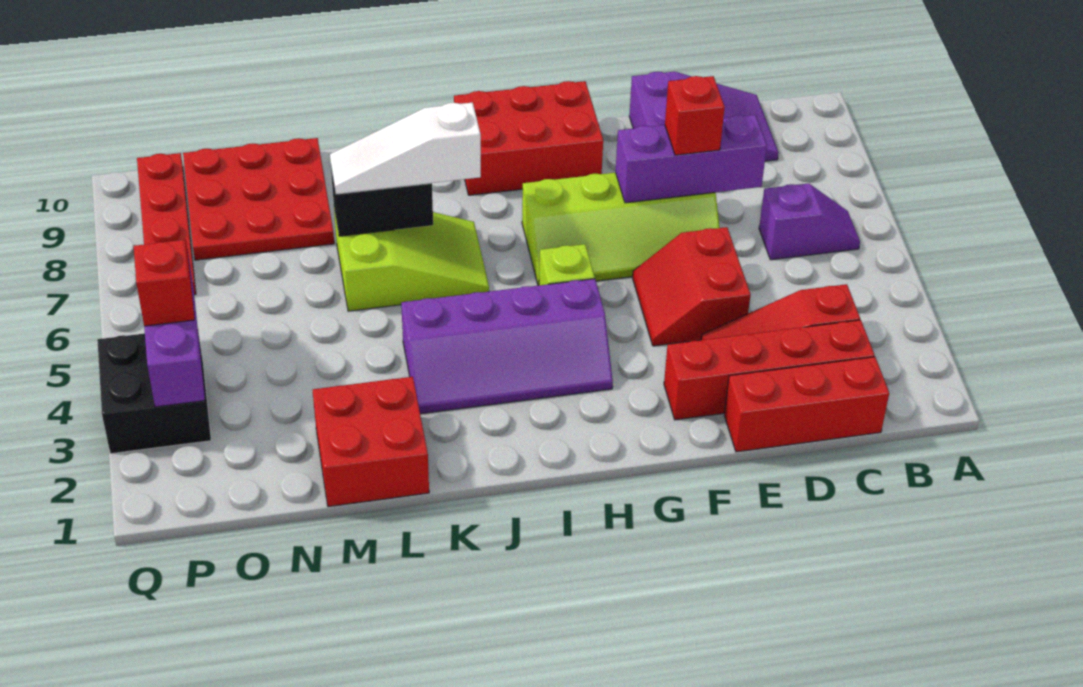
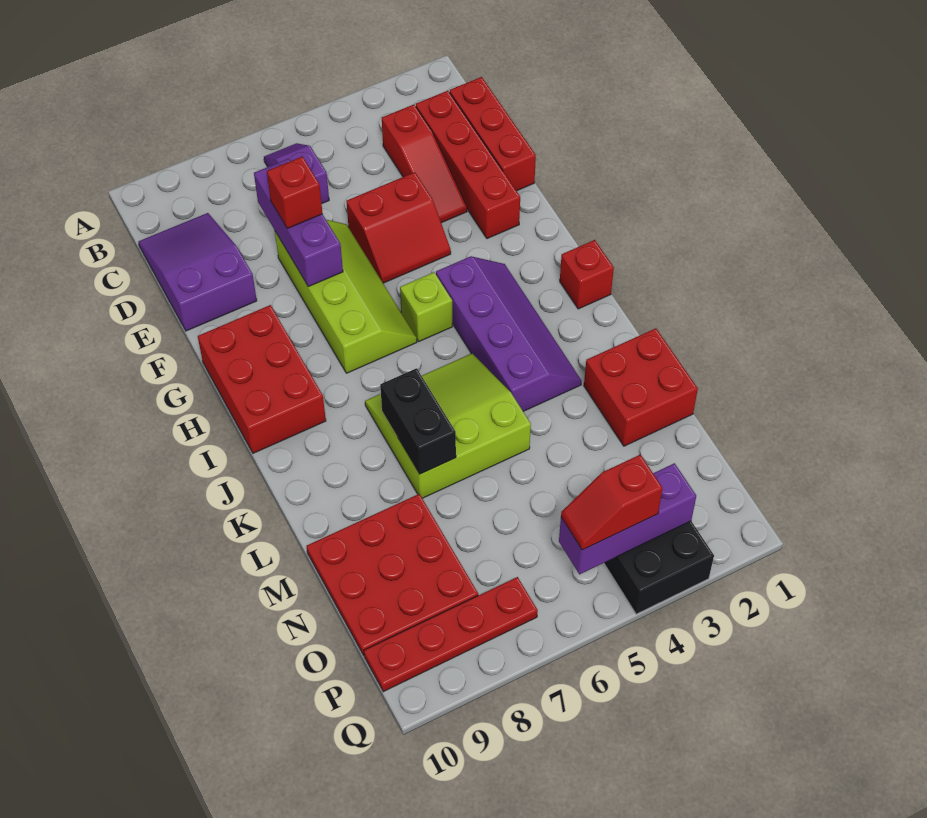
none -> red brick I1 level 1
lime slope J6:L7 level 1 top L -> lime slope J5:L7 level 1 top L
white slope J7:L7 level 3 top J -> none

